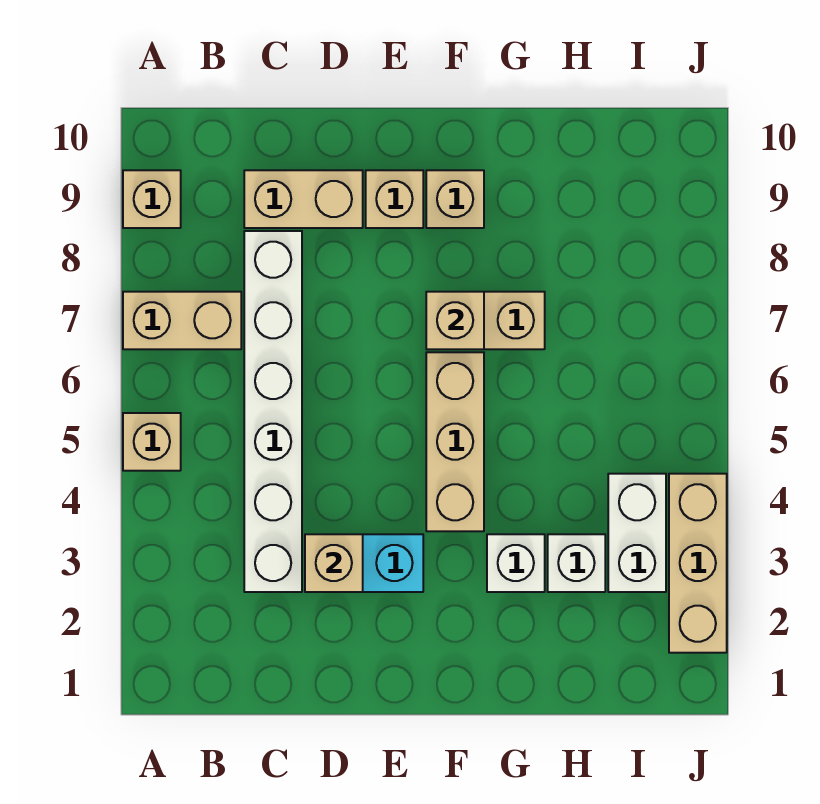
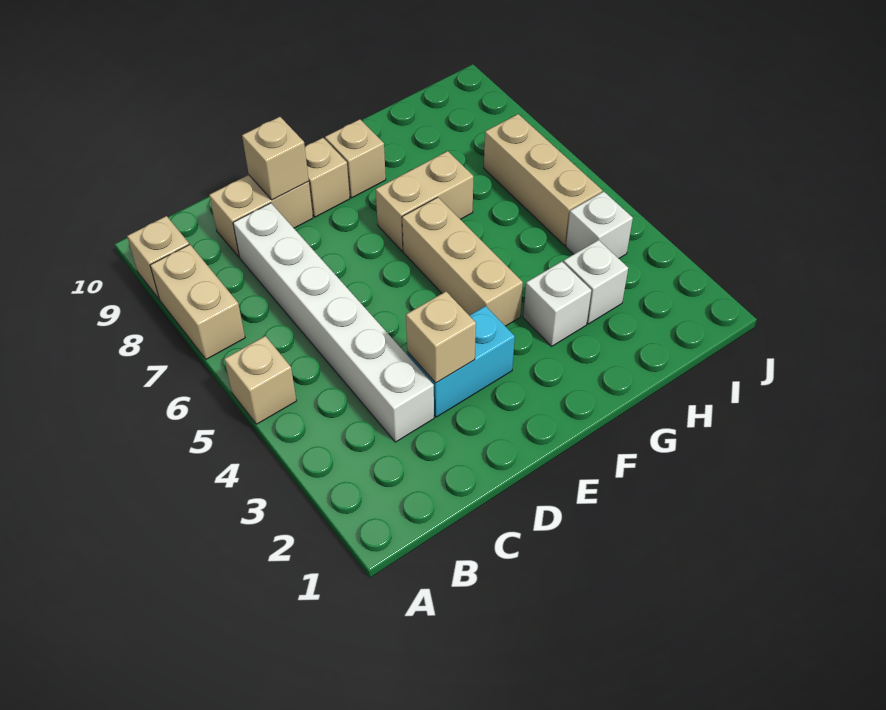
tan brick A7:B7 level 1 -> tan brick A7:A8 level 1
tan brick F7 level 2 -> tan brick D9 level 2
white brick I3:I4 level 1 -> white brick I4 level 1
tan brick J2:J4 level 1 -> tan brick I5:I7 level 1

